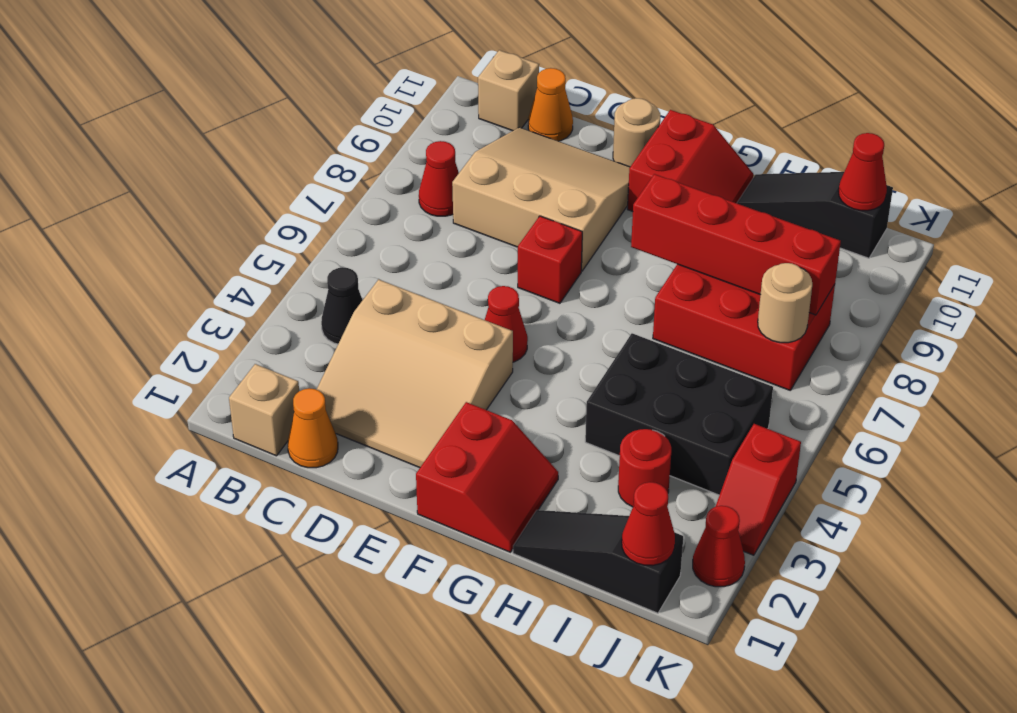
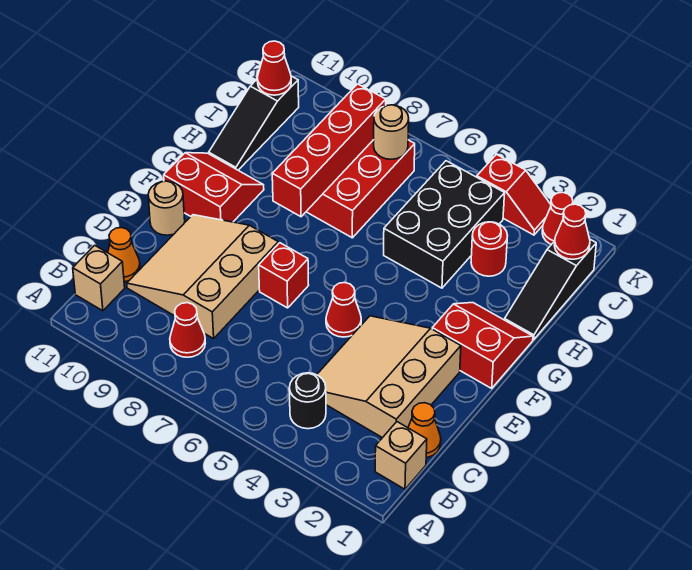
black cone B4 level 1 -> black round brick B4 level 1
tan slope C2:E4 level 1 top 4 -> tan slope C2:E4 level 1 top 2

